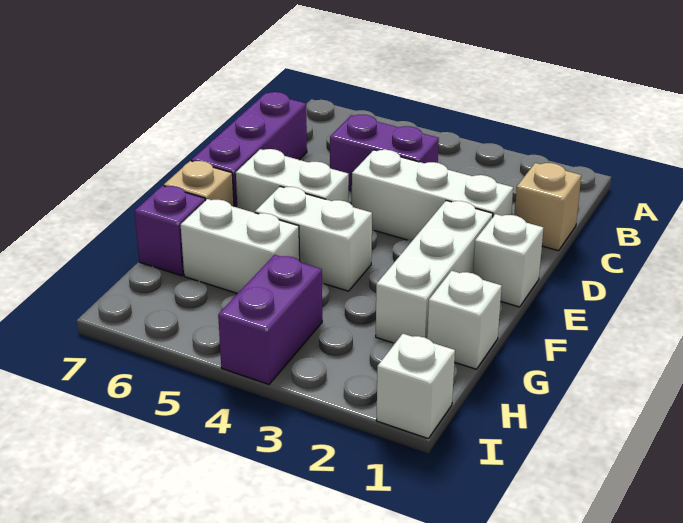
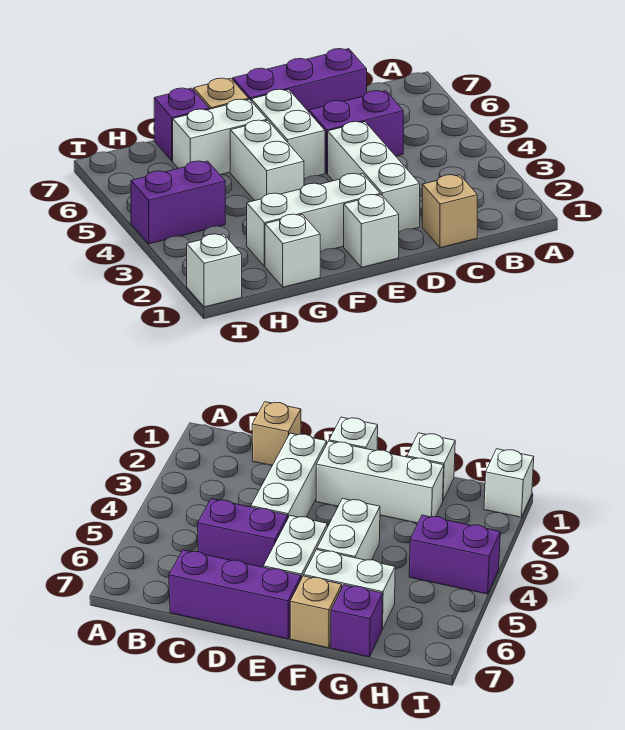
purple brick C4:C5 level 1 -> purple brick C5:D5 level 1
white brick G5:G6 level 1 -> white brick F6:G6 level 1

